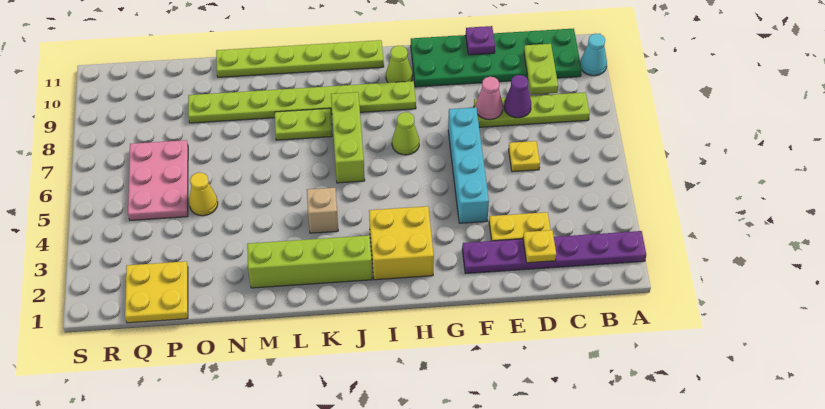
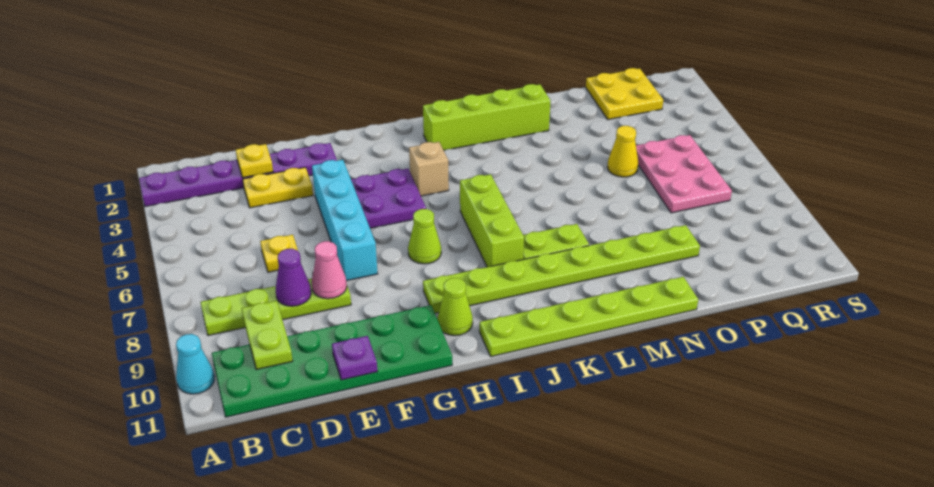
none -> purple plate G4:H5 level 1
yellow brick H2:I3 level 1 -> none
tan brick K4 level 1 -> tan brick I4 level 1

